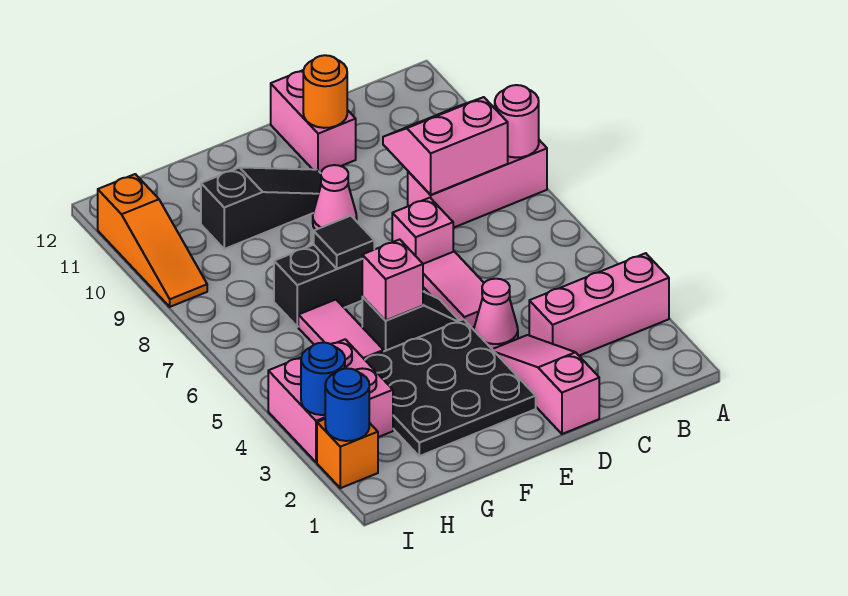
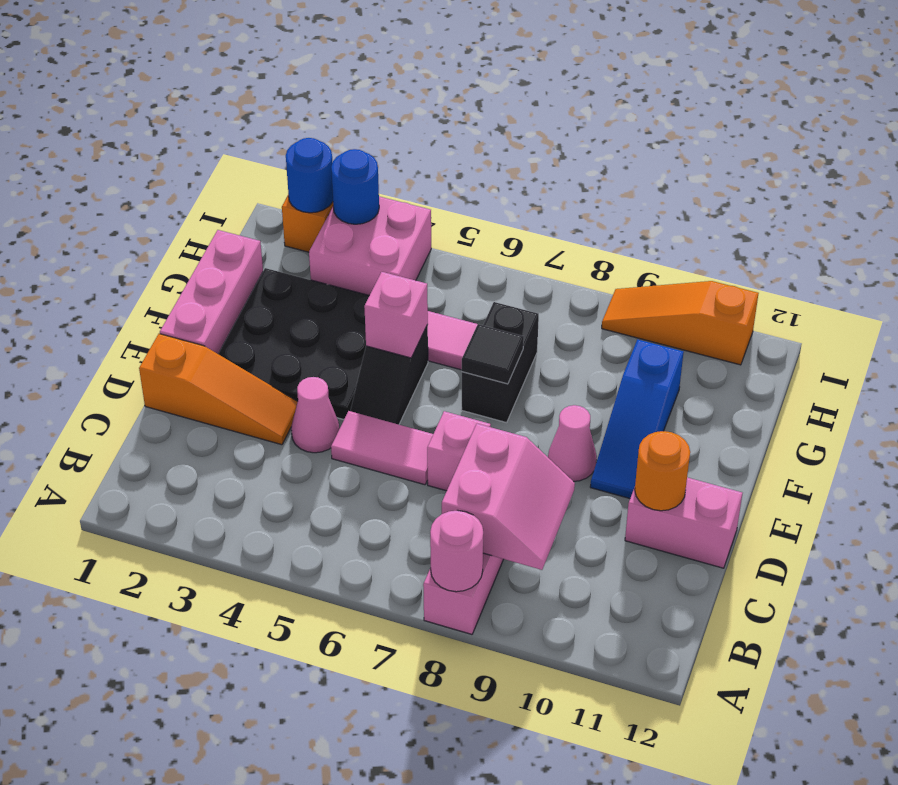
pink brick A3:C3 level 1 -> pink brick E1:G1 level 1
pink slope D1:D3 level 1 top 1 -> orange slope D1:D3 level 1 top 1
black slope E10:G10 level 1 top G -> blue slope E10:G10 level 1 top G

